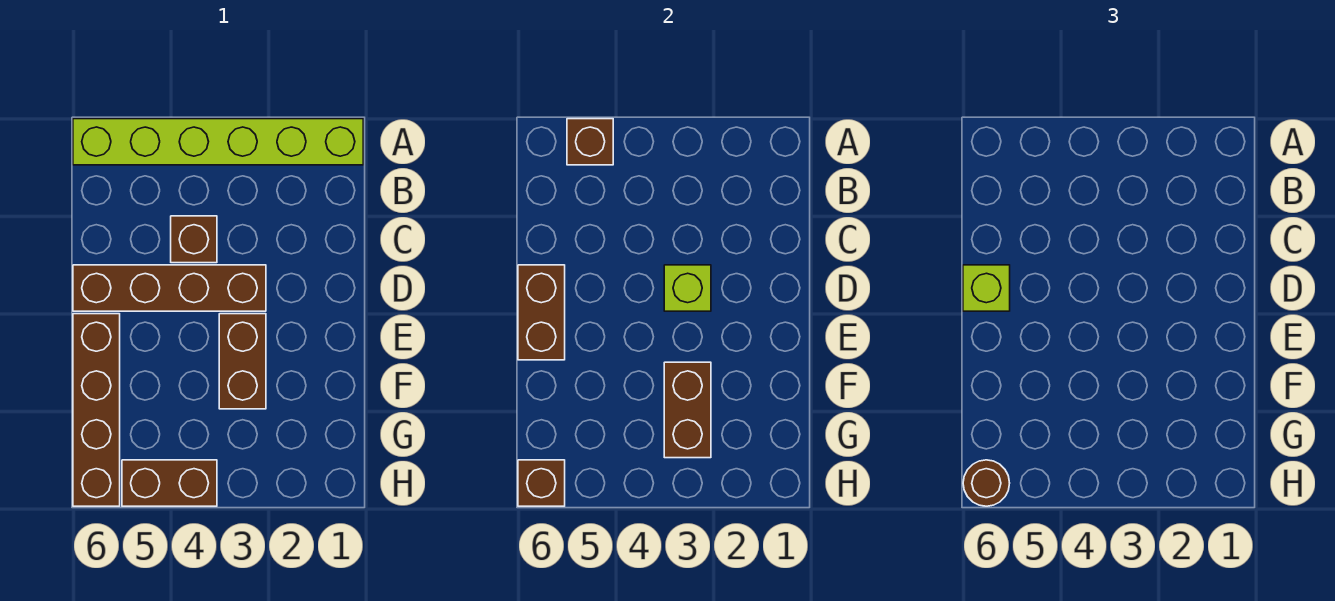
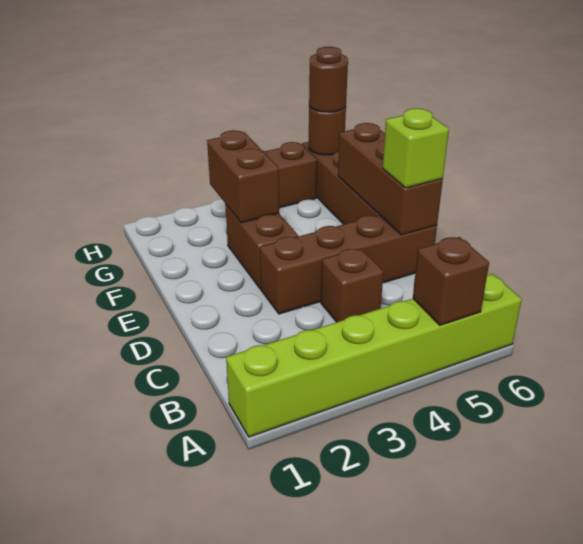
lime brick D3 level 2 -> none
brown brick D6:E6 level 2 -> brown brick D6:F6 level 2
brown brick H6 level 2 -> brown round brick H6 level 2

